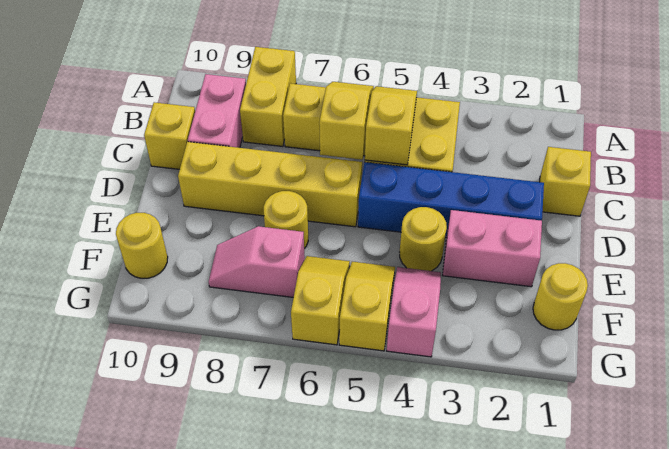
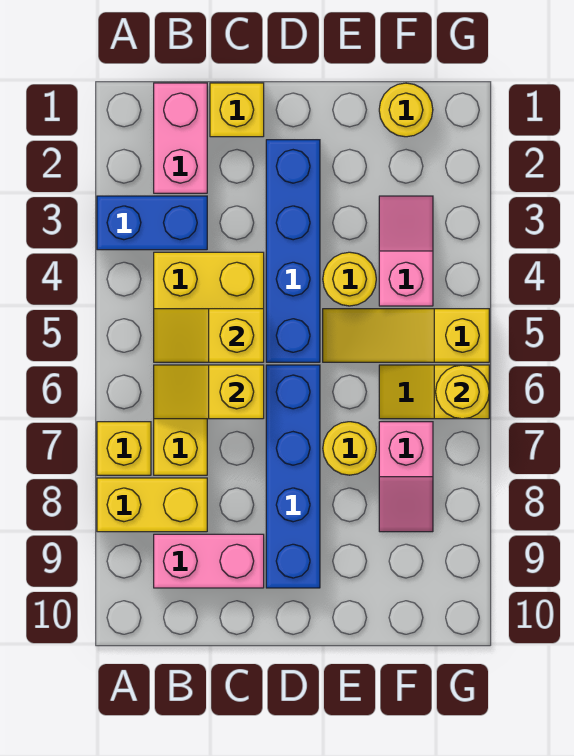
none -> blue brick A3:B3 level 1
yellow brick C10 level 1 -> yellow brick A7 level 1
yellow brick D6:D9 level 1 -> blue brick D6:D9 level 1
pink brick E2:E3 level 1 -> pink brick B1:B2 level 1
pink slope F4:G4 level 1 top G -> pink slope F3:F4 level 1 top 4
yellow slope F5:G5 level 1 top G -> yellow slope E5:G5 level 1 top G
yellow round brick F10 level 1 -> yellow round brick G6 level 2

